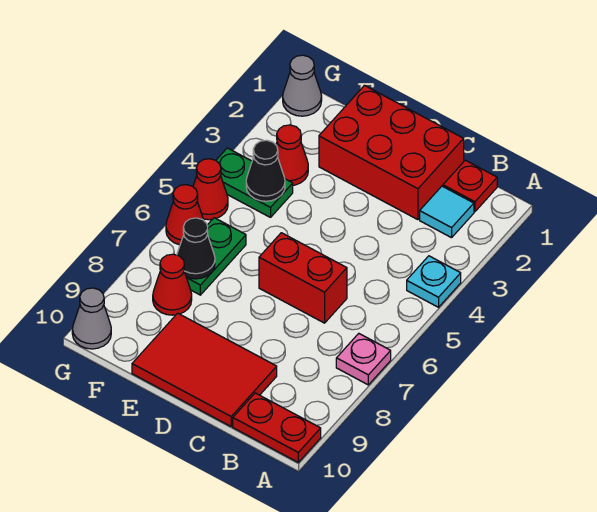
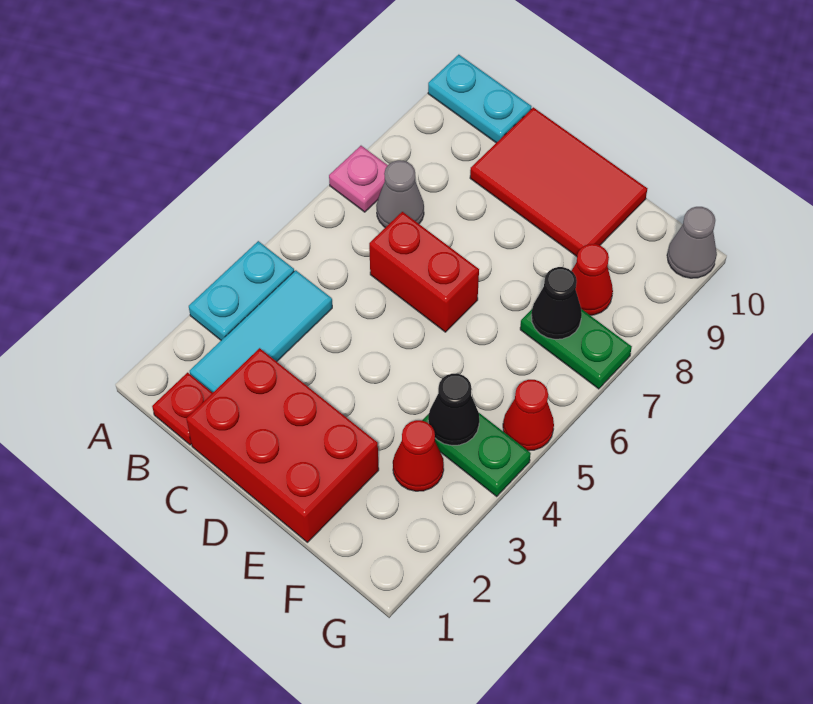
cyan plate A4 level 1 -> cyan plate A3:A4 level 1
red plate A10:B10 level 1 -> cyan plate A10:B10 level 1
cyan tile B2 level 1 -> cyan tile B2:B4 level 1
green plate F6:F7 level 1 -> green plate F7:G7 level 1
grey cone G1 level 1 -> grey cone B7 level 1
red cone G6 level 1 -> none

